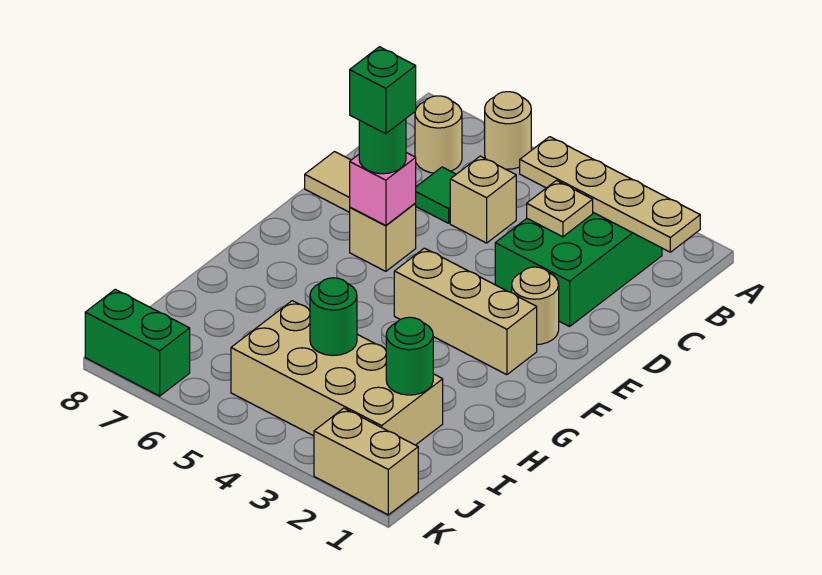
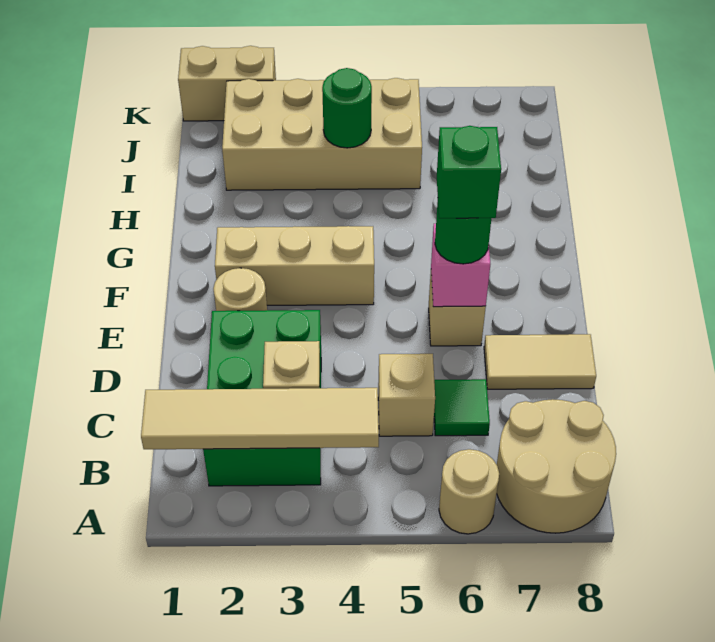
tan plate B1:B4 level 2 -> tan tile B1:B4 level 2
tan round brick B7 level 1 -> tan round brick A7:B8 level 1
green round brick I2 level 2 -> none
green brick K7:K8 level 1 -> none

